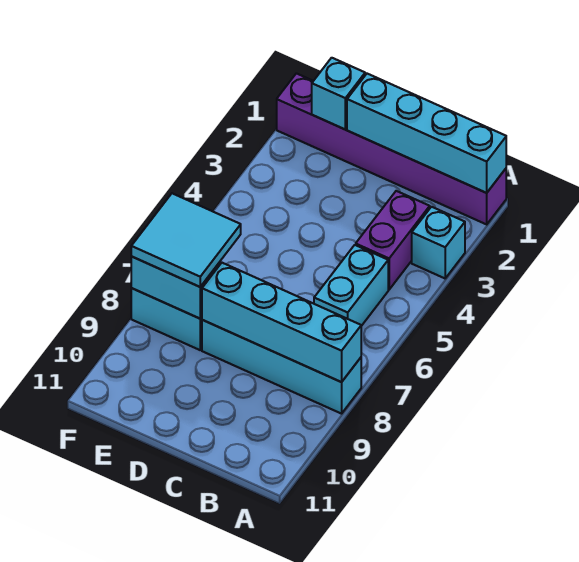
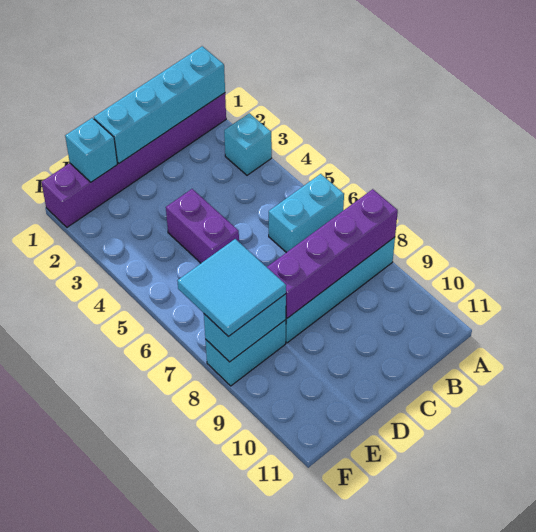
cyan brick A8:D8 level 2 -> purple brick A8:D8 level 2
purple brick B3:B4 level 1 -> purple brick D4:D5 level 1
cyan brick B5:B6 level 1 -> cyan brick A6:B6 level 1

